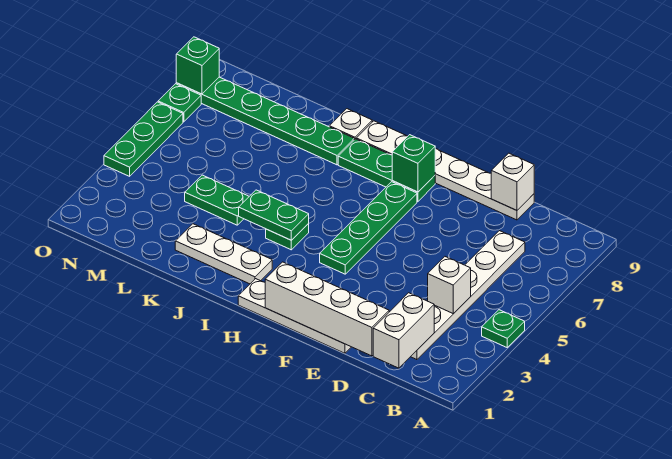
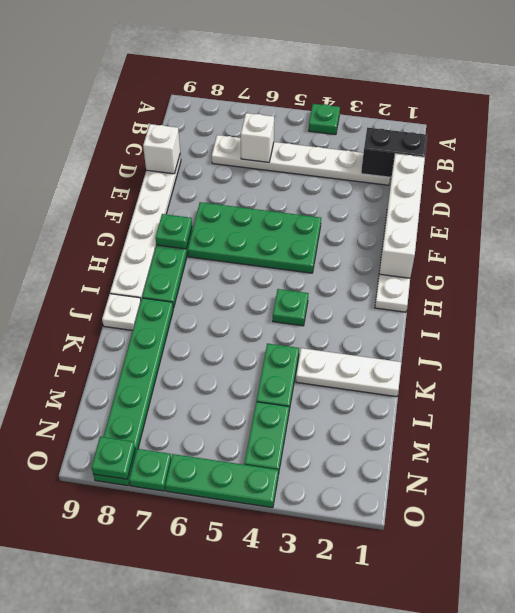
white brick C1:C2 level 2 -> black brick C1:C2 level 2
white brick C4 level 2 -> white brick C6 level 2
green plate G4:G7 level 1 -> green plate F4:G7 level 1
green brick G8 level 2 -> green plate G8 level 2
white plate I2:K2 level 1 -> white plate K1:K3 level 1
green plate I4:J4 level 2 -> green plate M4:N4 level 1
green brick O8 level 2 -> green plate O8 level 2

